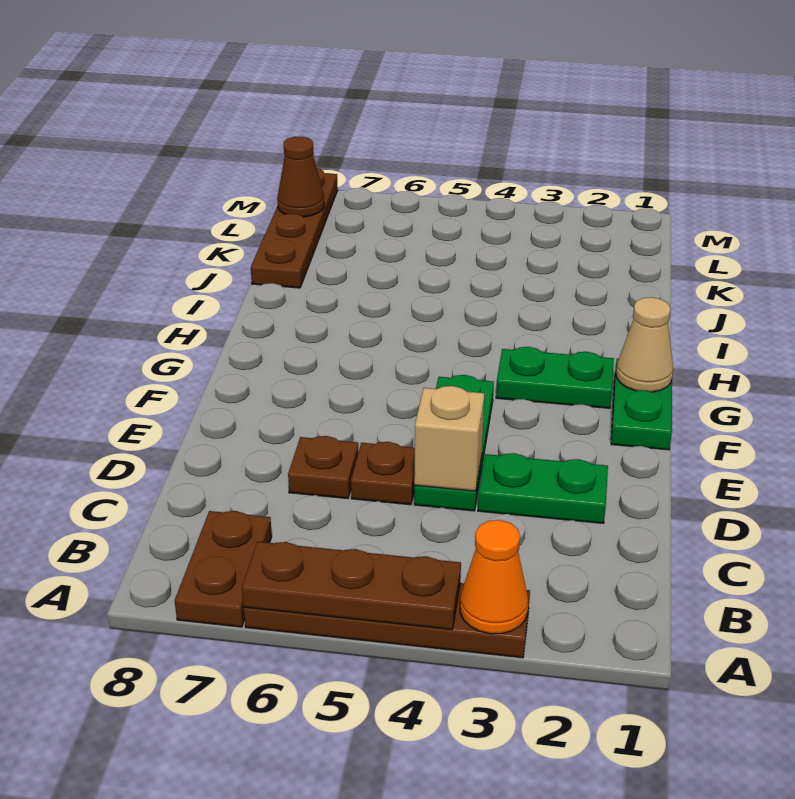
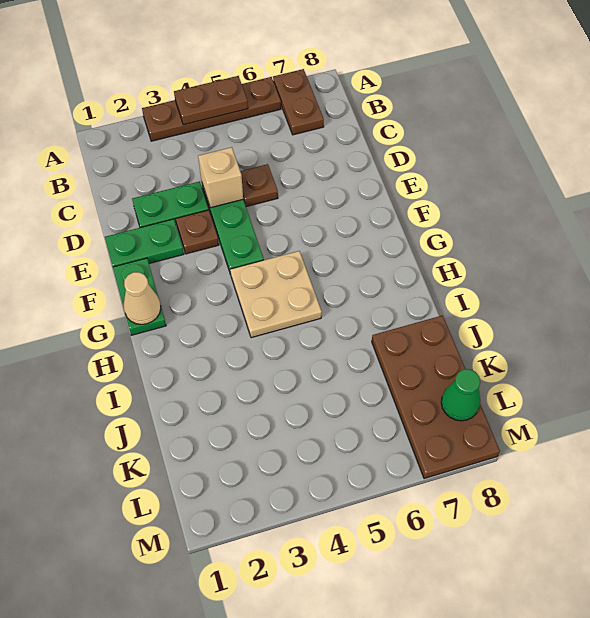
orange cone A3 level 2 -> none
brown plate A4:A6 level 2 -> brown plate A4:A5 level 2
brown plate D6 level 1 -> brown plate E3 level 1
green plate G2:G3 level 1 -> green plate E1:E2 level 1
none -> tan plate G4:H5 level 1
brown plate J8:M8 level 1 -> brown plate J7:M8 level 1
brown cone L8 level 2 -> green cone L8 level 2

